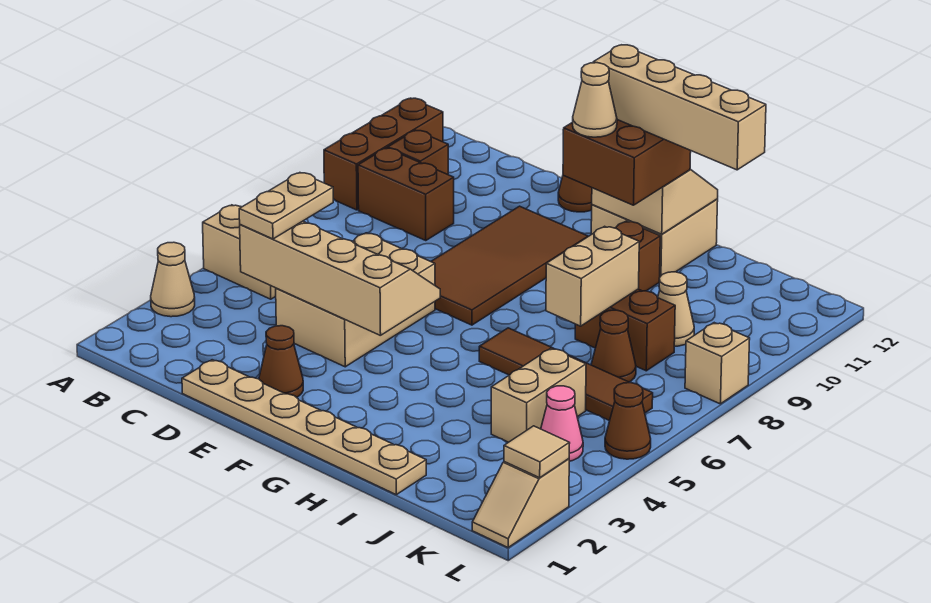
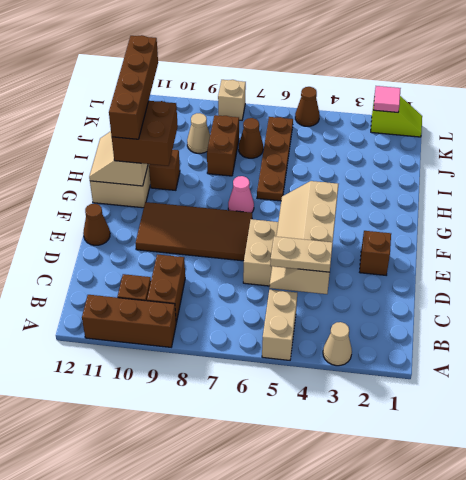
tan plate D1:I1 level 1 -> none
brown cone E2 level 1 -> brown brick E2 level 1
tan cone G10 level 4 -> none
tan brick G11:J11 level 4 -> brown brick G11:J11 level 4
brown tile H6:K6 level 1 -> brown plate H6:K6 level 1
tan brick I7:I8 level 2 -> none
tan brick J4:J5 level 1 -> none
pink cone K4 level 1 -> pink cone G7 level 1
tan slope L1:L2 level 1 top 2 -> lime slope L1:L2 level 1 top 2
tan tile L2 level 2 -> pink tile L2 level 2

